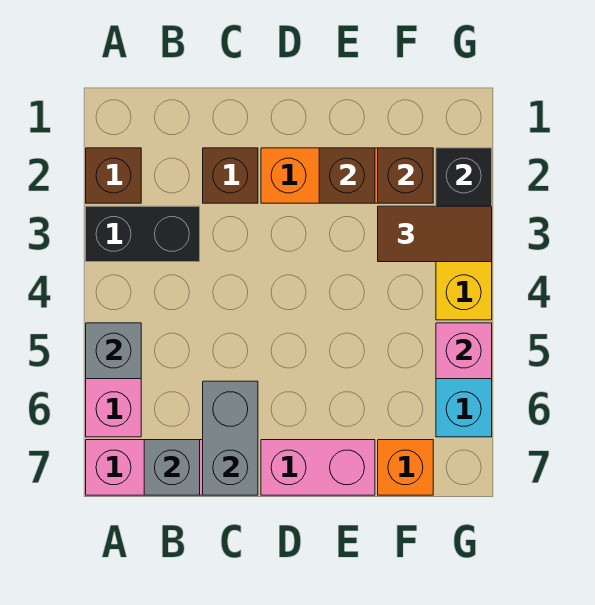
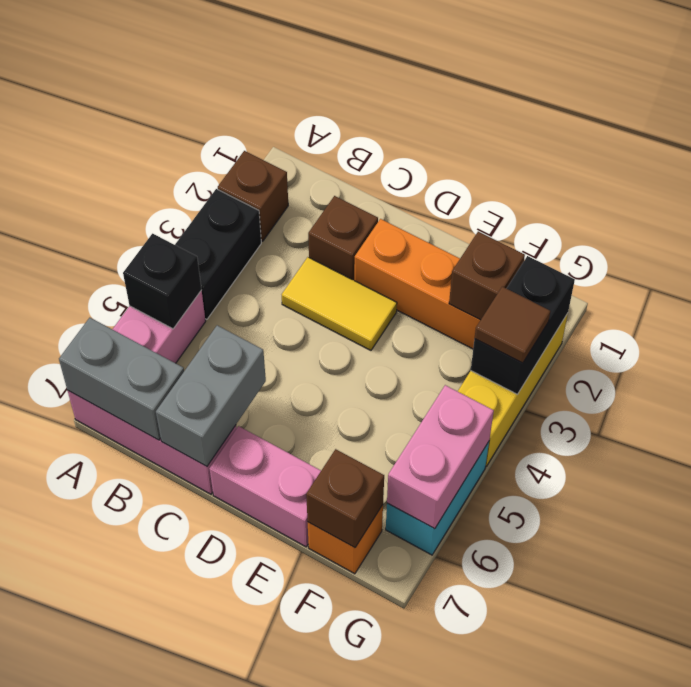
black brick A3:B3 level 1 -> black brick A3:A4 level 1
grey brick A5 level 2 -> black brick A5 level 2
grey brick B7 level 2 -> grey brick A7:B7 level 2
none -> yellow tile C3:D3 level 1
brown brick E2 level 2 -> brown brick F7 level 2
brown tile F3:G3 level 3 -> brown tile G3 level 3
pink brick G5 level 2 -> pink brick G5:G6 level 2

